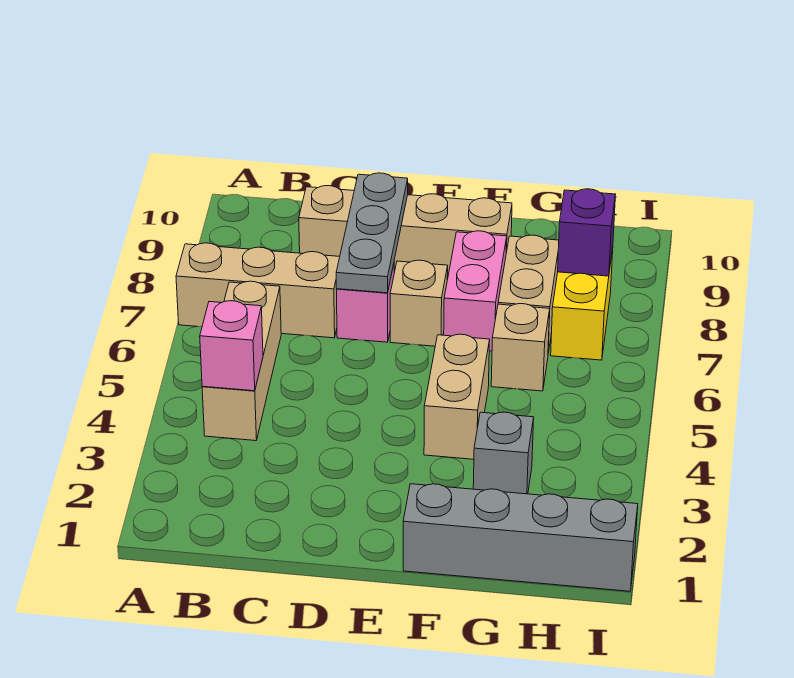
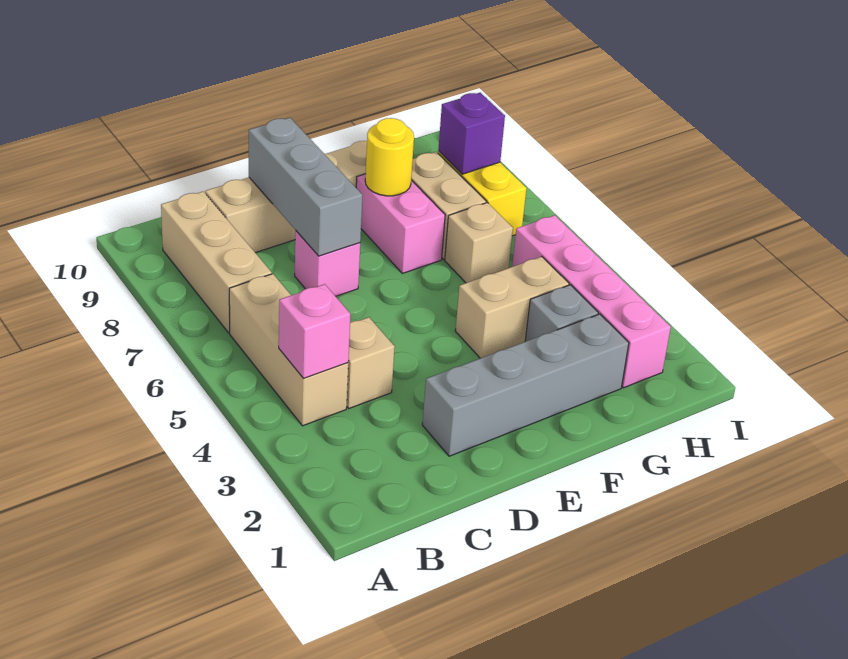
tan brick A7:C7 level 1 -> tan brick B7:B9 level 1
grey plate D7:D9 level 2 -> grey brick D7:D9 level 2
tan brick E7 level 1 -> tan brick C4 level 1
grey brick F1:I1 level 1 -> grey brick D2:G2 level 1
tan brick F4:F5 level 1 -> tan brick F4:G4 level 1
none -> yellow round brick F8 level 2
none -> pink brick H2:H5 level 1

